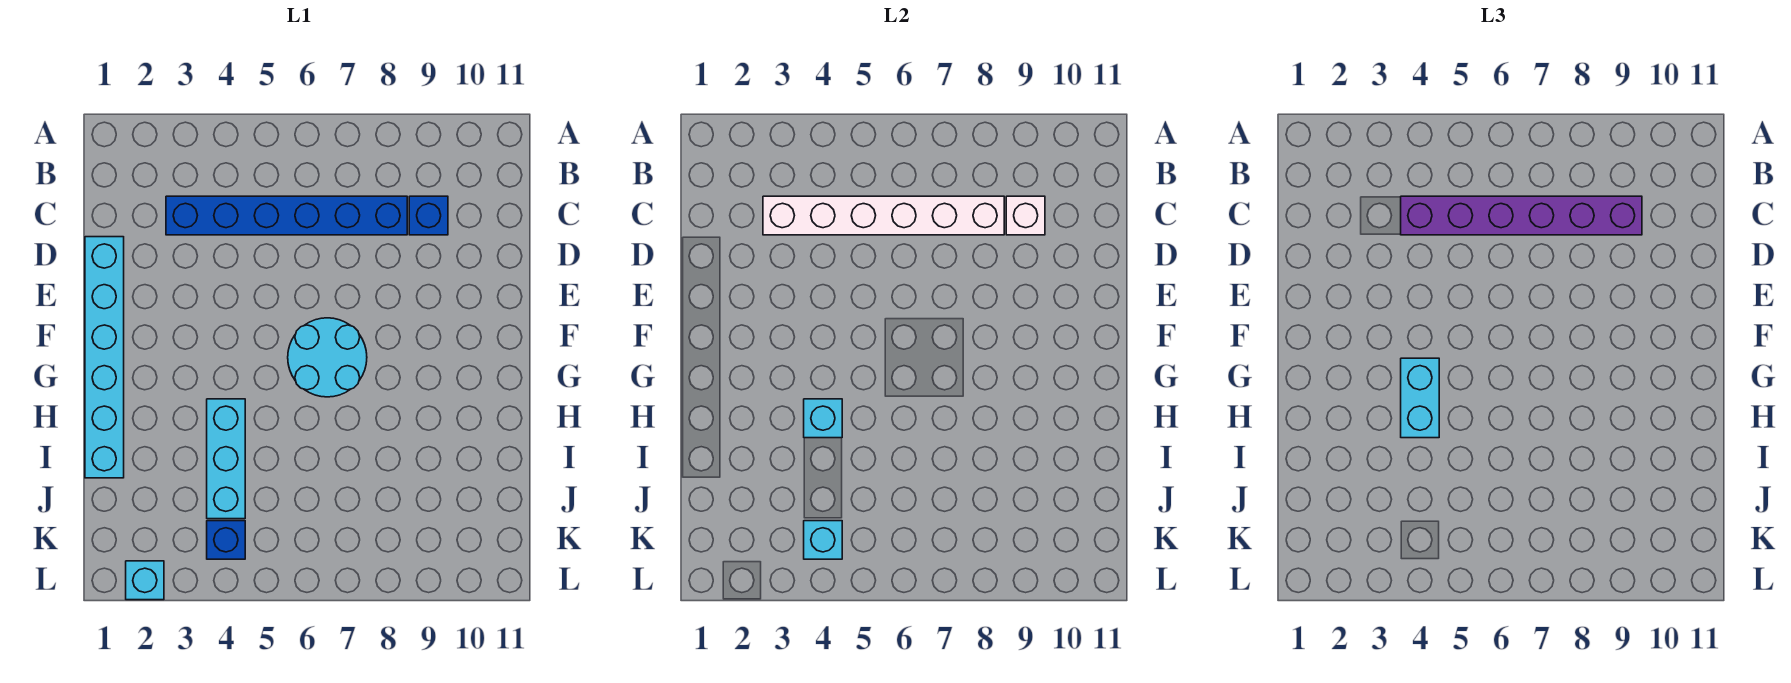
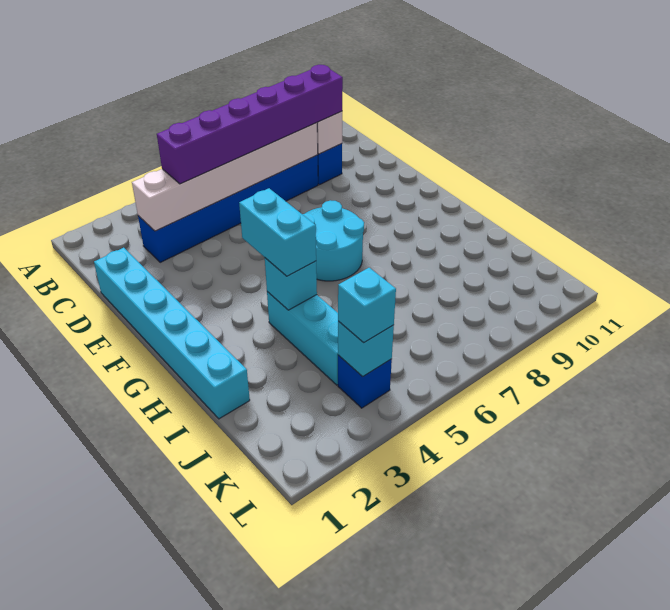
cyan brick L2 level 1 -> cyan brick K4 level 3

